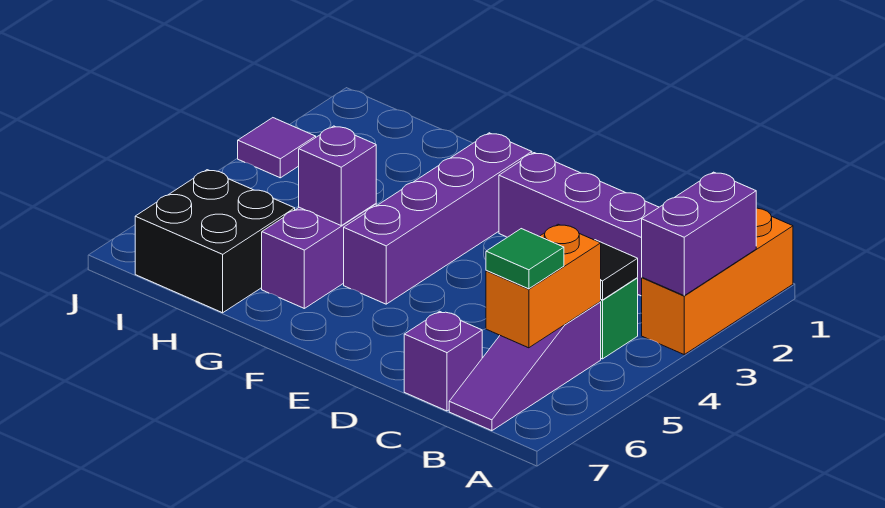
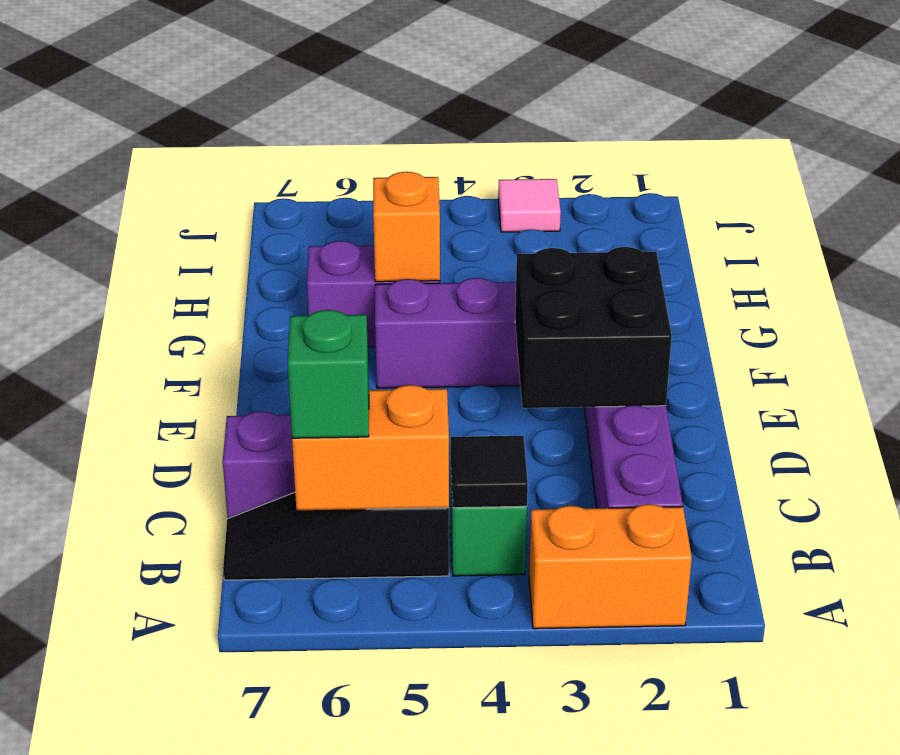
orange brick A1:A3 level 1 -> orange brick A2:A3 level 1
purple brick A2:A3 level 2 -> none
purple slope B5:B7 level 1 top 5 -> black slope B5:B7 level 1 top 5
green tile B6 level 3 -> green brick B6 level 3
purple brick G5 level 2 -> orange brick G5 level 2
black brick H6:I7 level 1 -> black brick D2:E3 level 2
purple tile J3 level 1 -> pink tile J3 level 1

